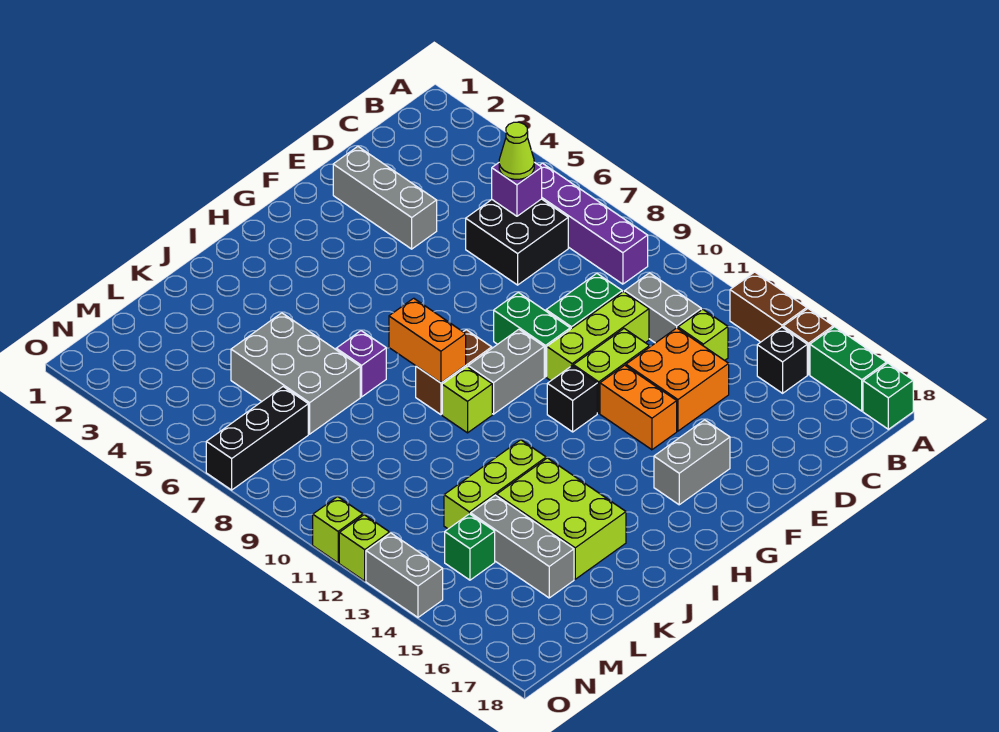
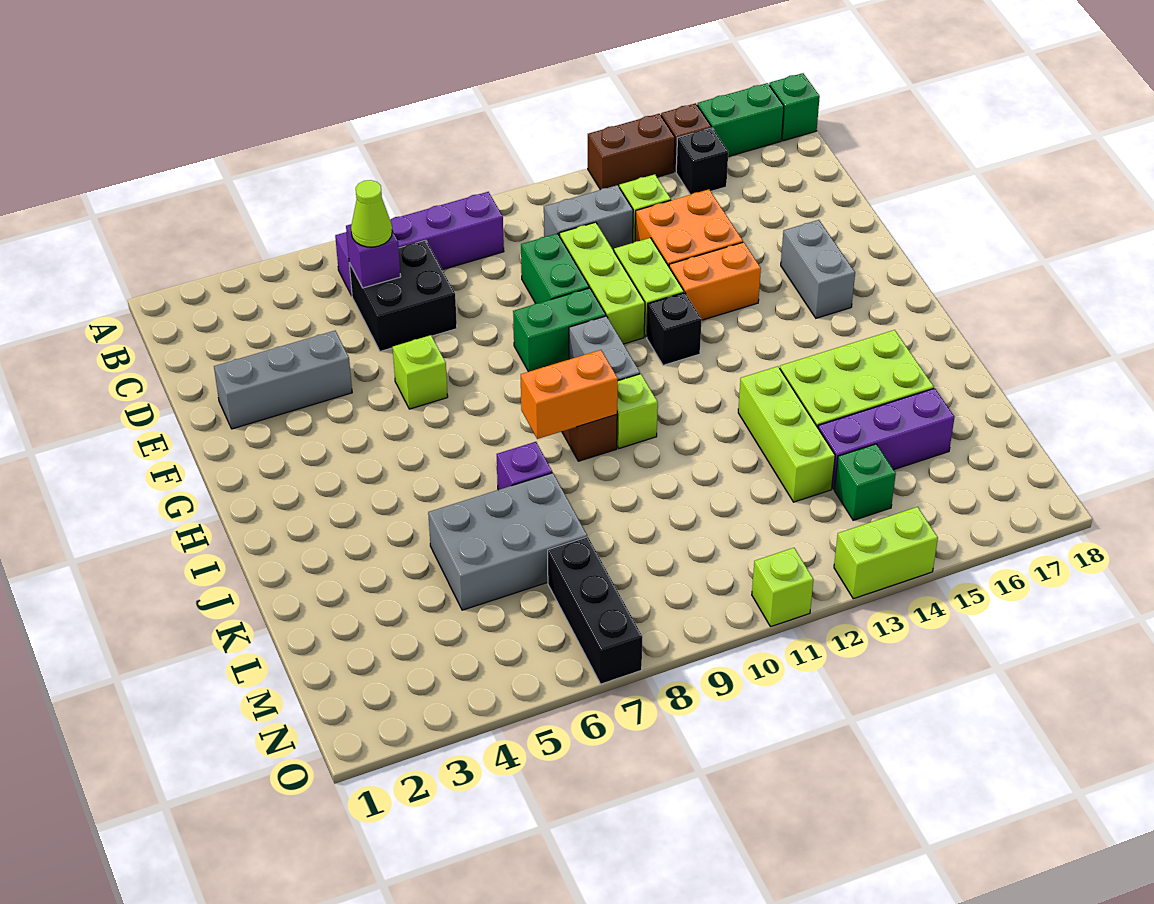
grey brick L14:L16 level 1 -> purple brick L14:L16 level 1
lime brick O12 level 1 -> lime brick F6 level 1
grey brick O13:O14 level 1 -> lime brick O13:O14 level 1

